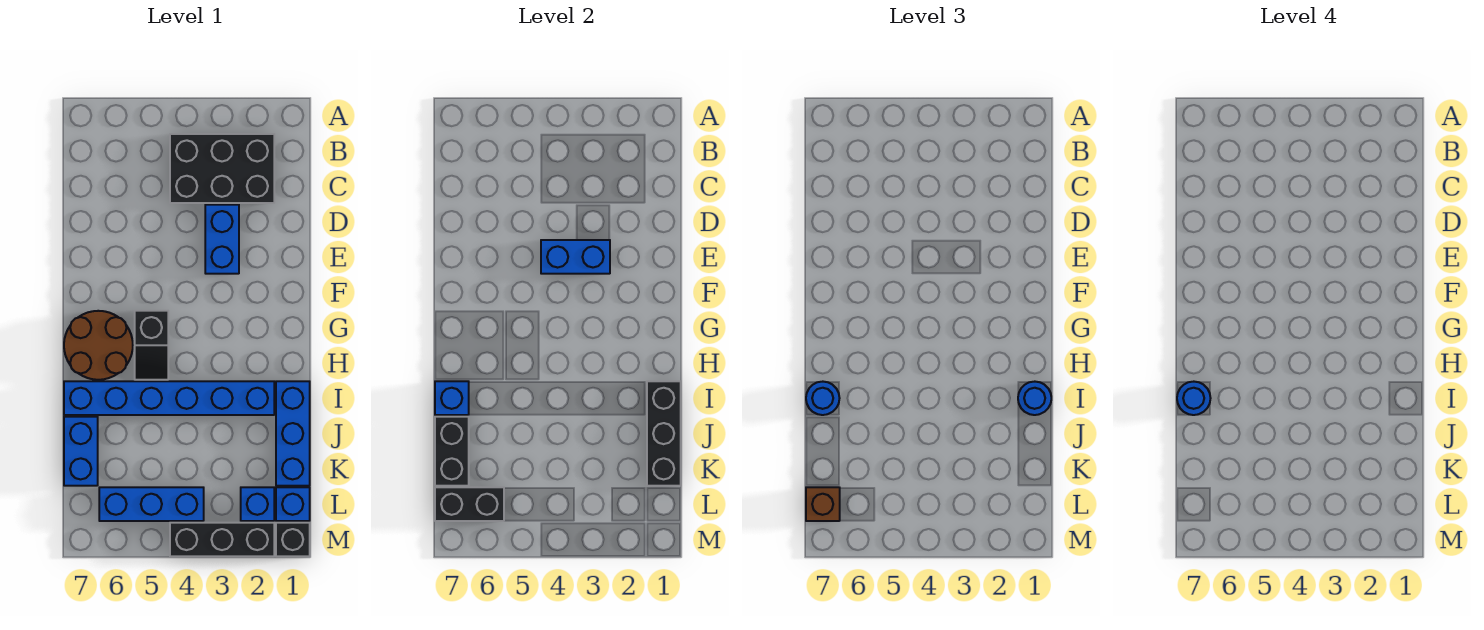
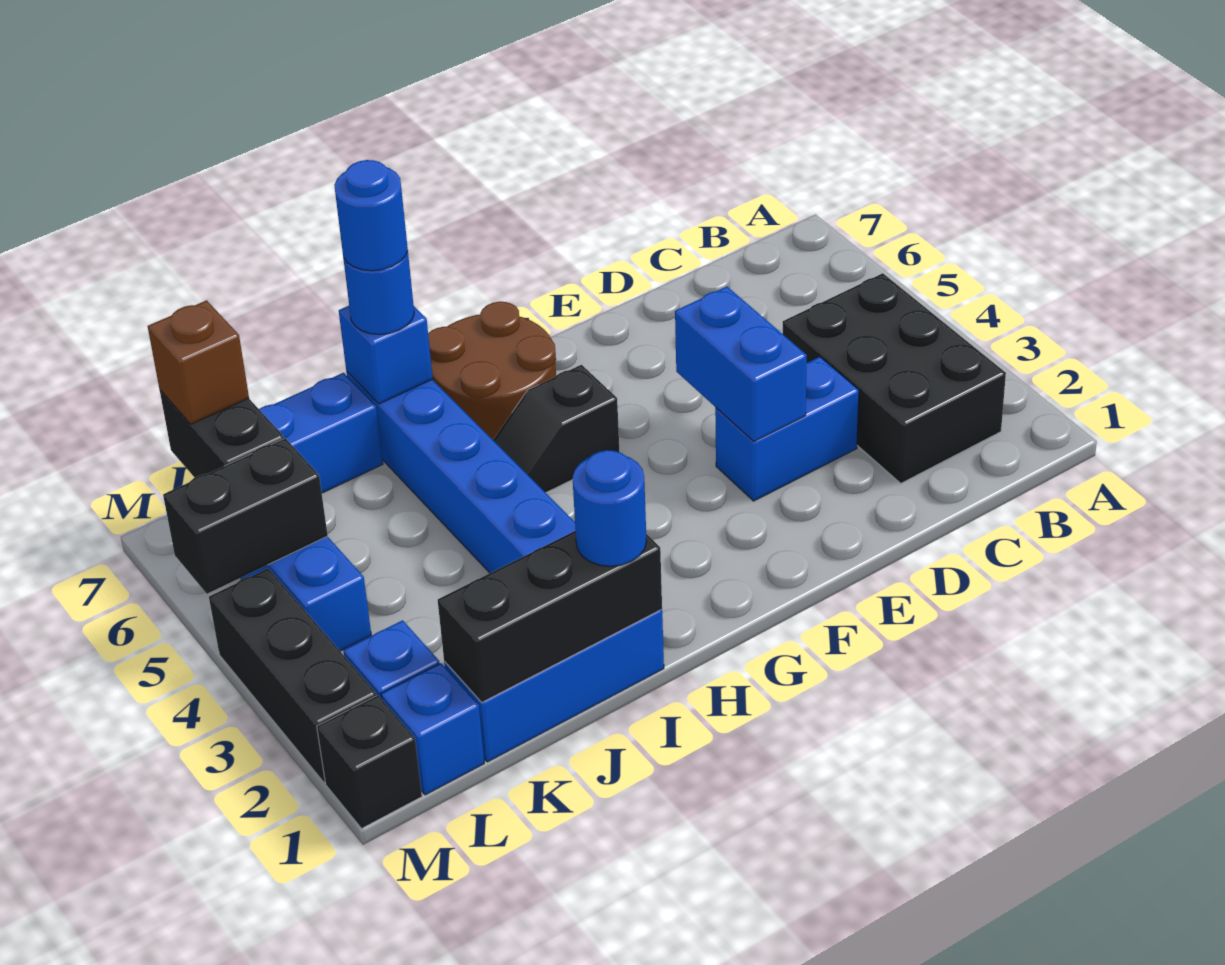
black brick J7:K7 level 2 -> black brick L5:M5 level 2

